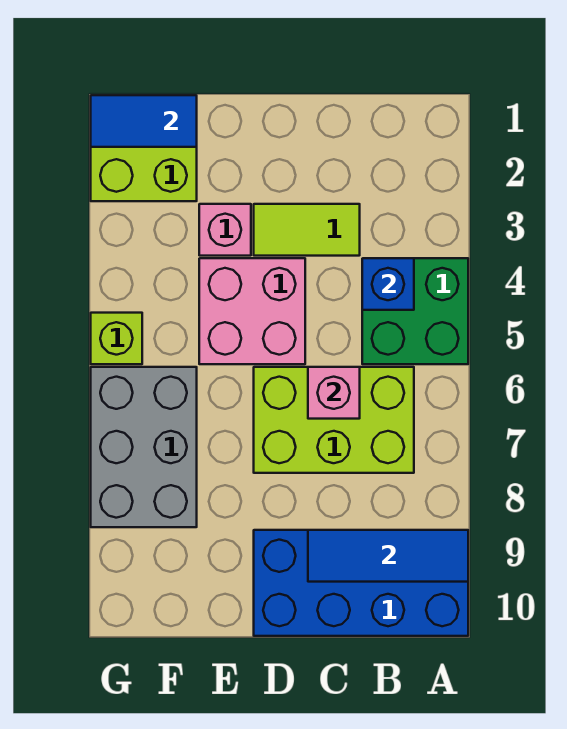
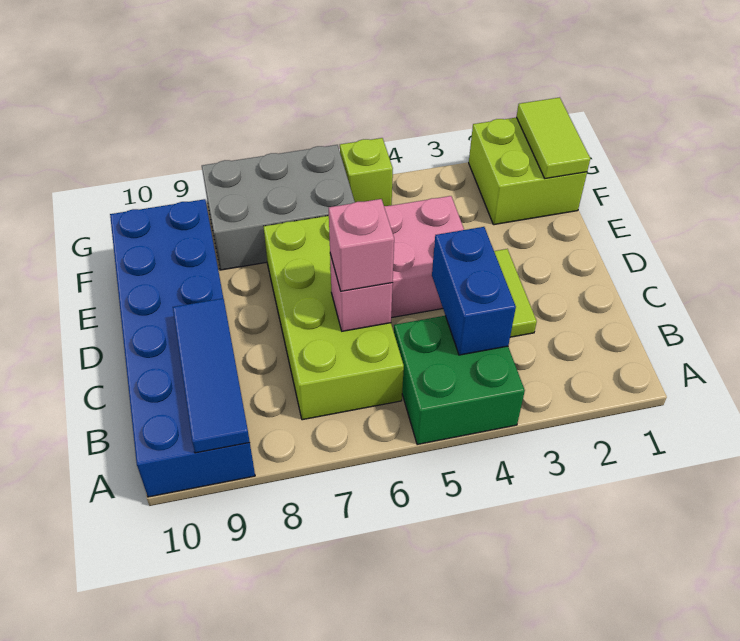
blue brick A9:D10 level 1 -> blue brick A9:F10 level 1
blue brick B4 level 2 -> blue brick B4:C4 level 2
lime brick B6:D7 level 1 -> lime brick B6:E7 level 1
pink brick E3 level 1 -> pink brick C6 level 3
blue tile F1:G1 level 2 -> lime tile F1:G1 level 2

